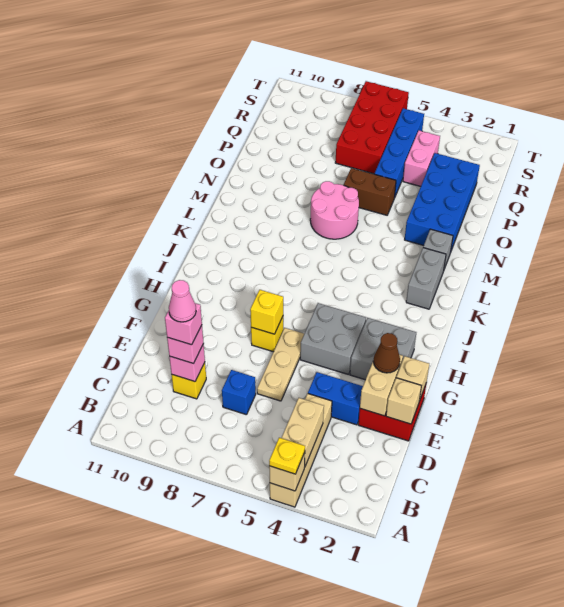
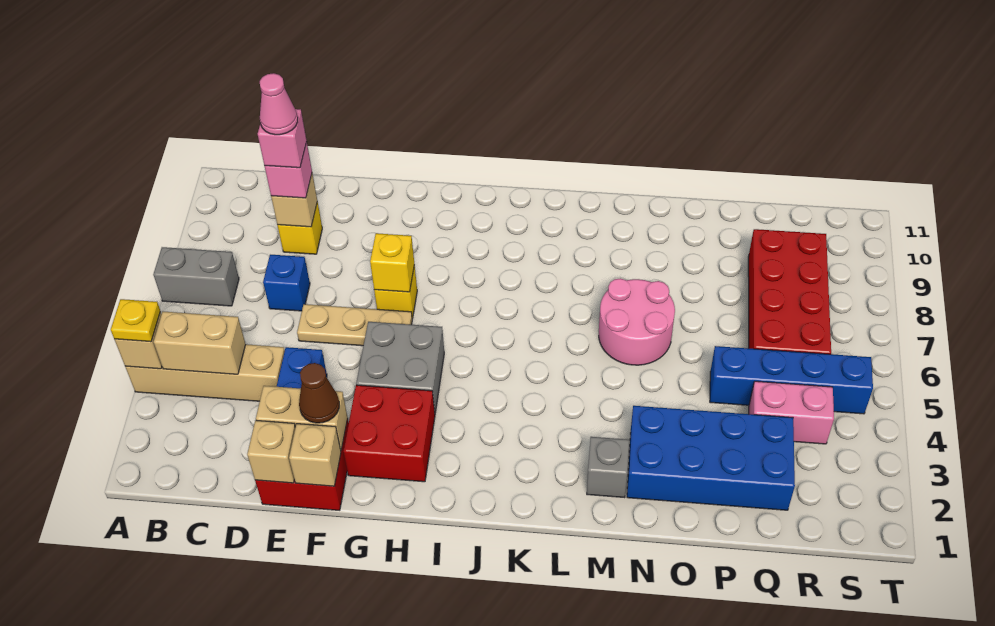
pink brick D9 level 2 -> tan brick D9 level 2
grey brick G2:H3 level 1 -> red brick G2:H3 level 1
grey brick K2:L2 level 1 -> grey brick A7:B7 level 1
brown brick O5:O6 level 1 -> none
red brick Q6:T7 level 1 -> red brick Q6:R9 level 1

